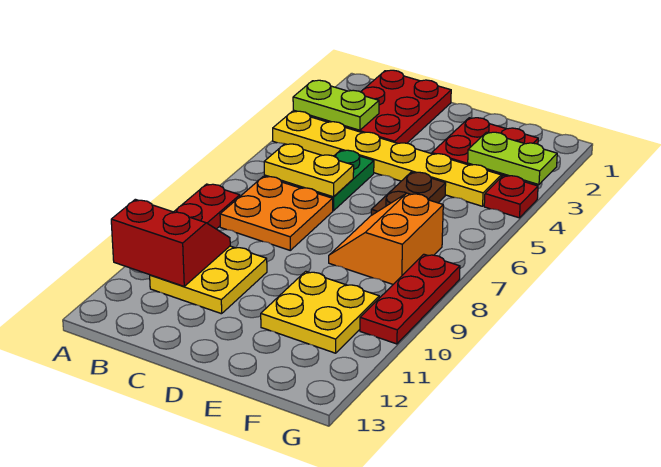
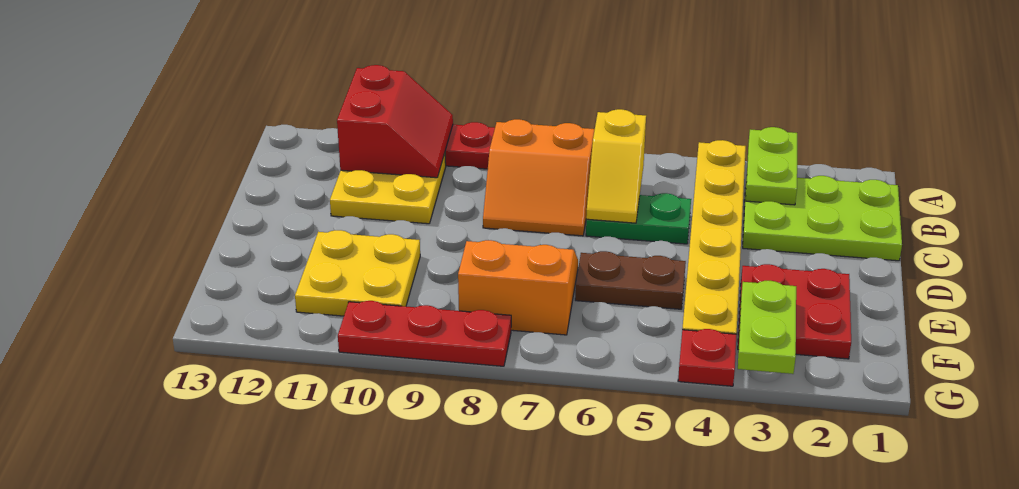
red plate B1:C3 level 1 -> lime plate B1:C3 level 1
yellow plate B6:C6 level 2 -> yellow slope B6:C6 level 2 top B
orange plate B7:C8 level 1 -> orange slope B7:C8 level 1 top B

